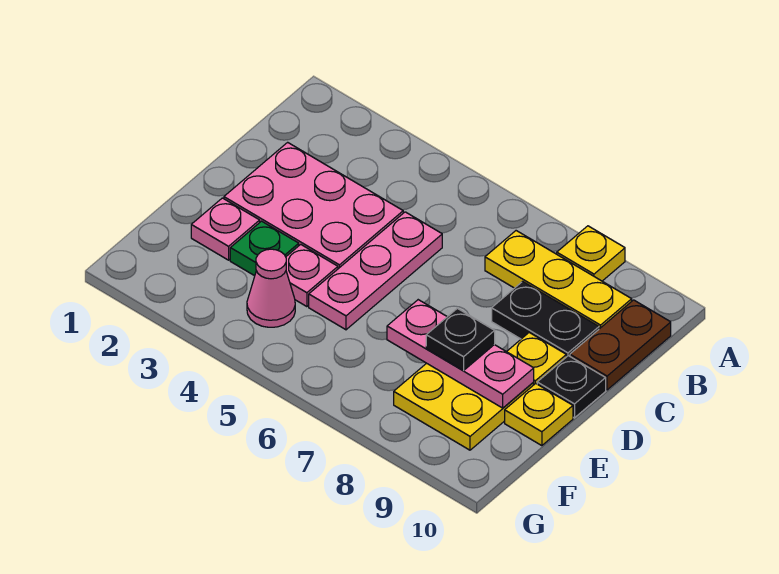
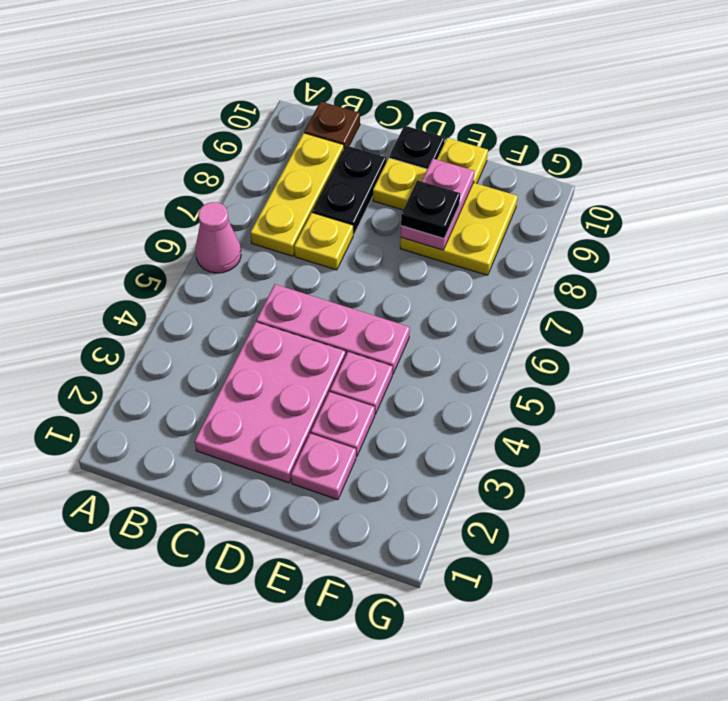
yellow plate A8 level 1 -> yellow plate C7 level 1
brown plate B10:C10 level 1 -> brown plate B10 level 1
green plate E3 level 1 -> pink plate E3 level 1
pink plate E7:E9 level 2 -> pink plate E8:E9 level 2
pink cone F4 level 1 -> pink cone A6 level 1

